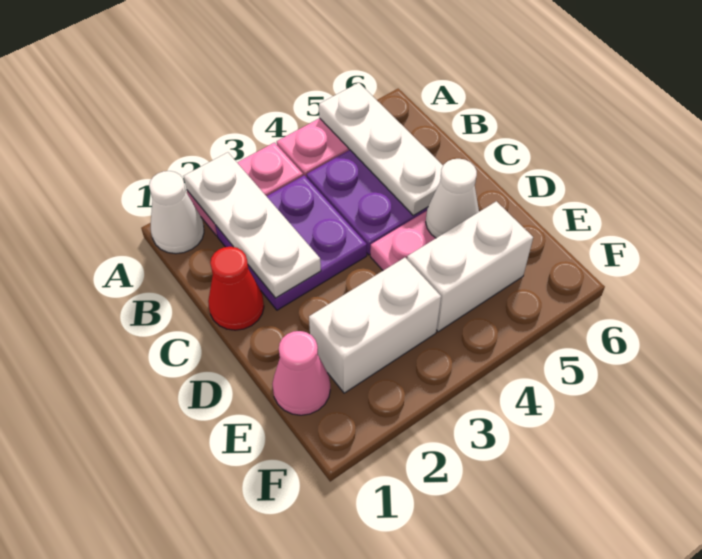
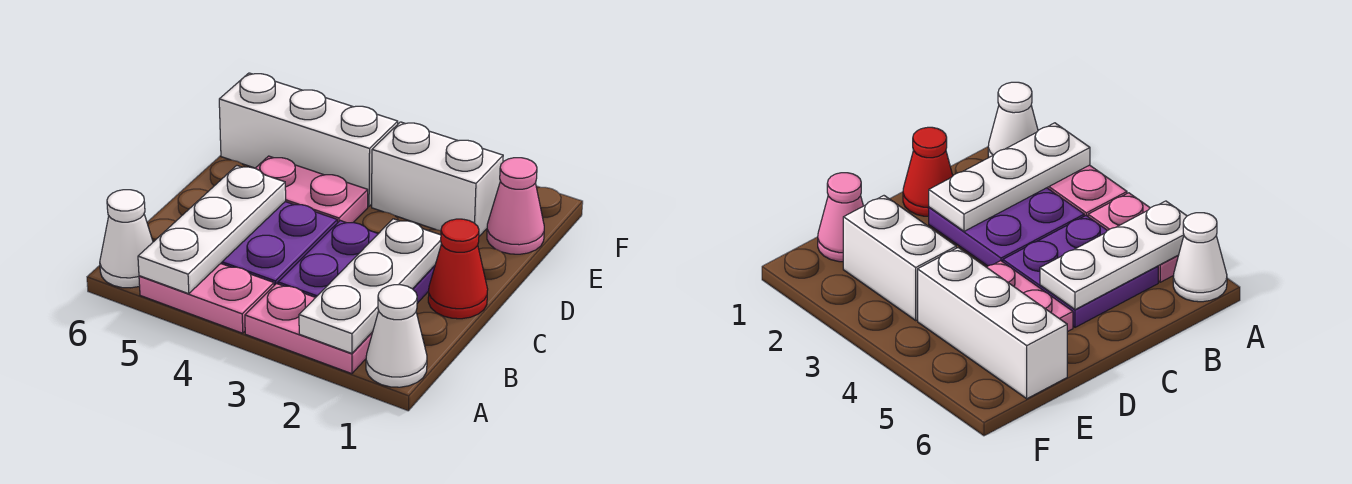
white cone D5 level 2 -> white cone A6 level 1
white brick E4:E5 level 1 -> white brick E4:E6 level 1

